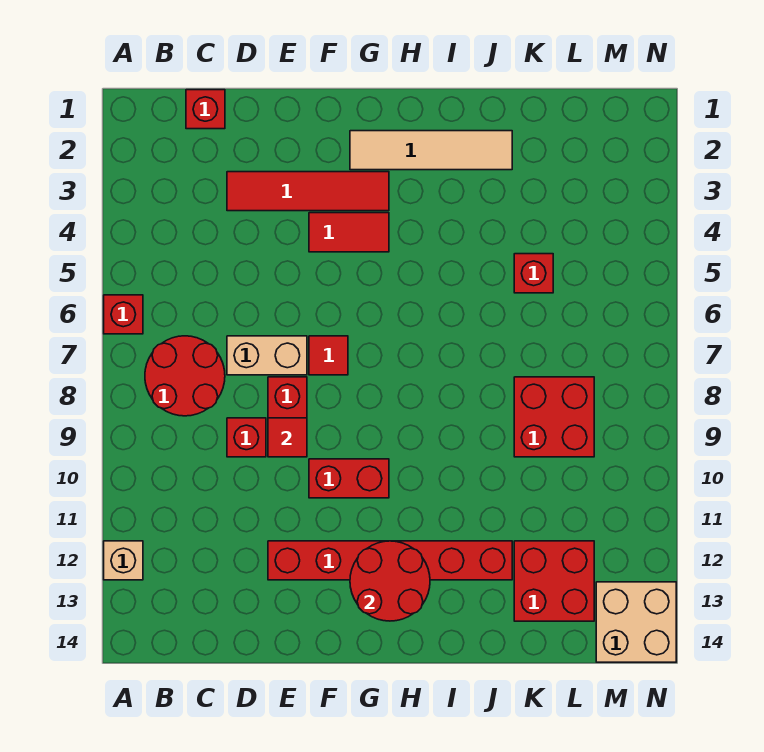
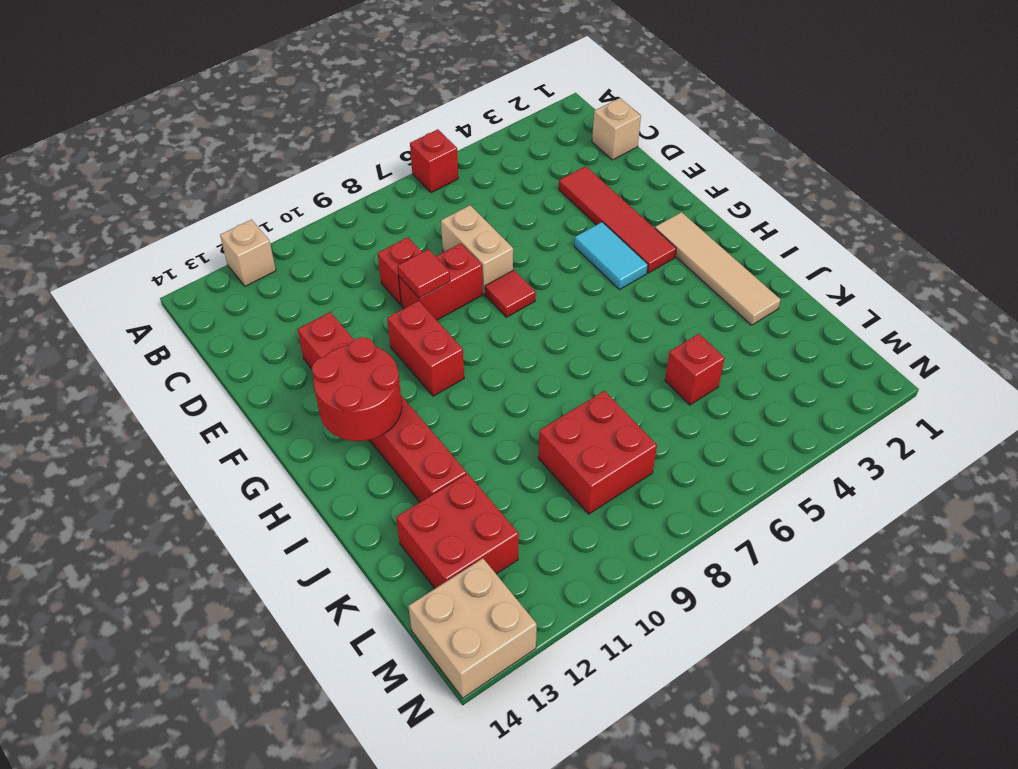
red round brick B7:C8 level 1 -> none
red brick C1 level 1 -> tan brick C1 level 1
red tile F4:G4 level 1 -> cyan tile F4:G4 level 1

